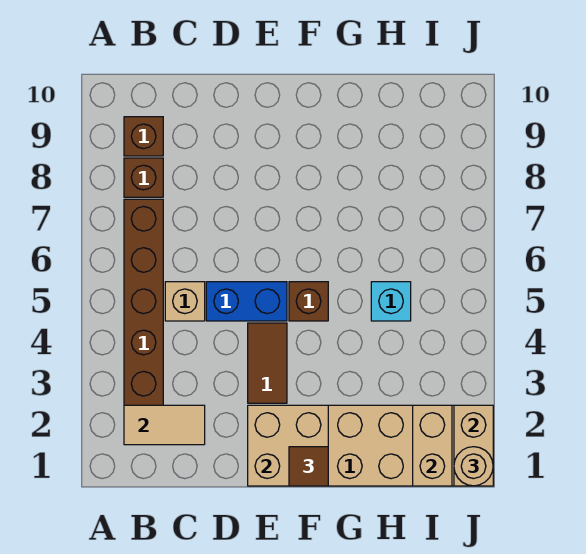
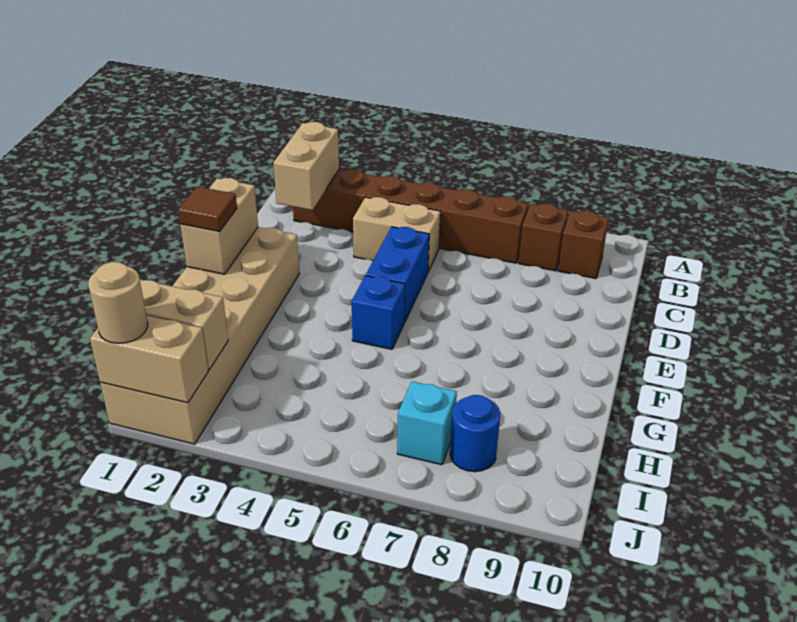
tan tile B2:C2 level 2 -> tan brick B2:C2 level 2
tan brick C5 level 1 -> tan brick C4:C5 level 1
tan brick E1:F2 level 2 -> tan brick E1:F1 level 2
brown tile E3:E4 level 1 -> none
brown brick F5 level 1 -> blue brick F5 level 1
cyan brick H5 level 1 -> cyan brick I7 level 1
none -> blue round brick I8 level 1

